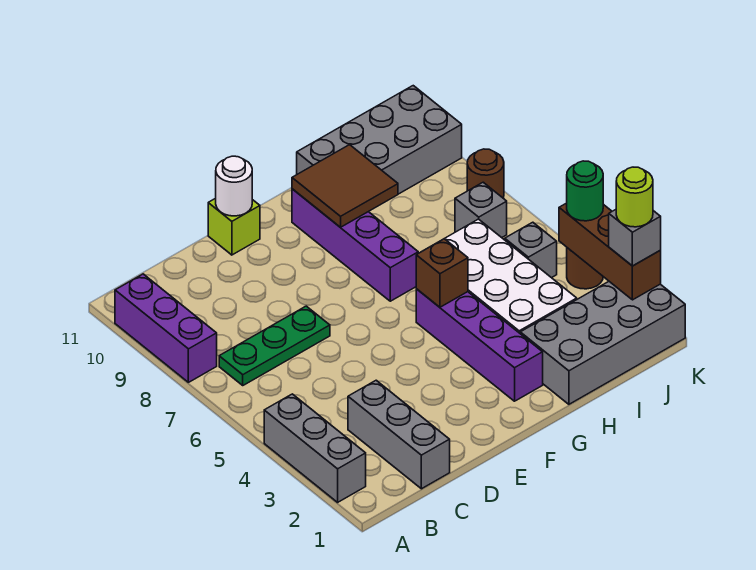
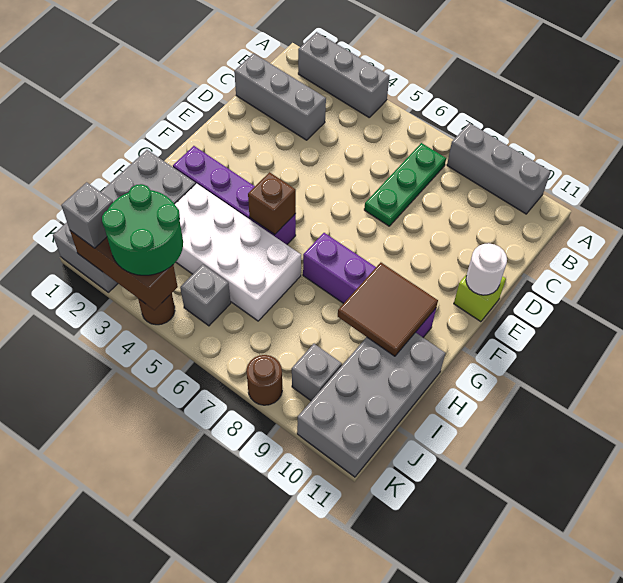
purple brick A8:A10 level 1 -> grey brick A8:A10 level 1
grey brick J7 level 1 -> grey brick J9 level 1
lime round brick K2 level 4 -> none
green round brick K4 level 3 -> green round brick J3:K4 level 3

